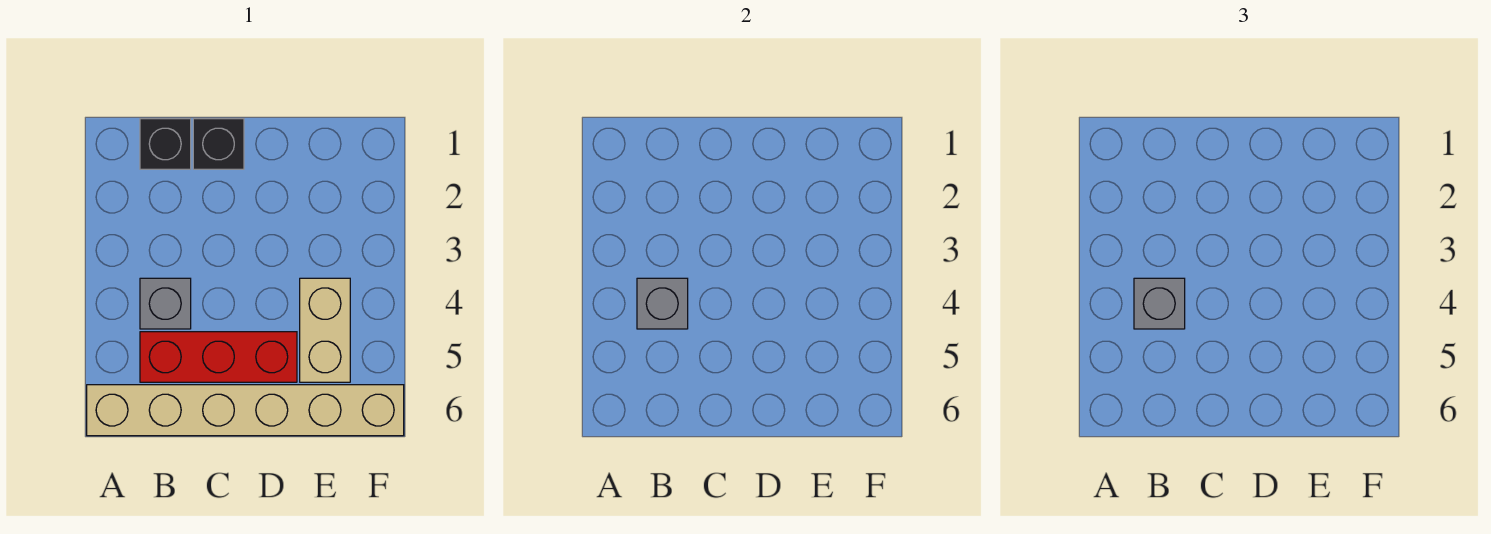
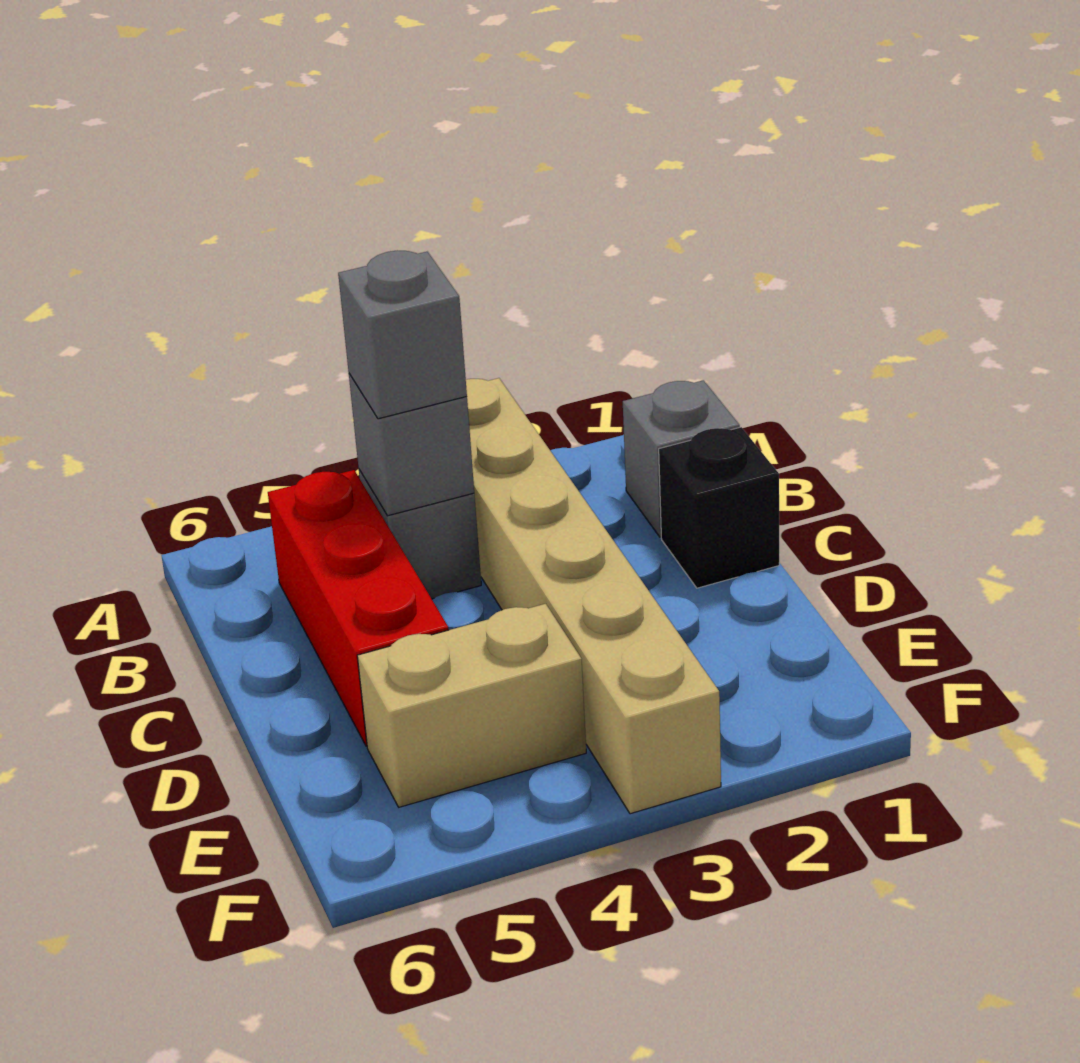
tan brick A6:F6 level 1 -> tan brick A3:F3 level 1
black brick B1 level 1 -> grey brick B1 level 1

